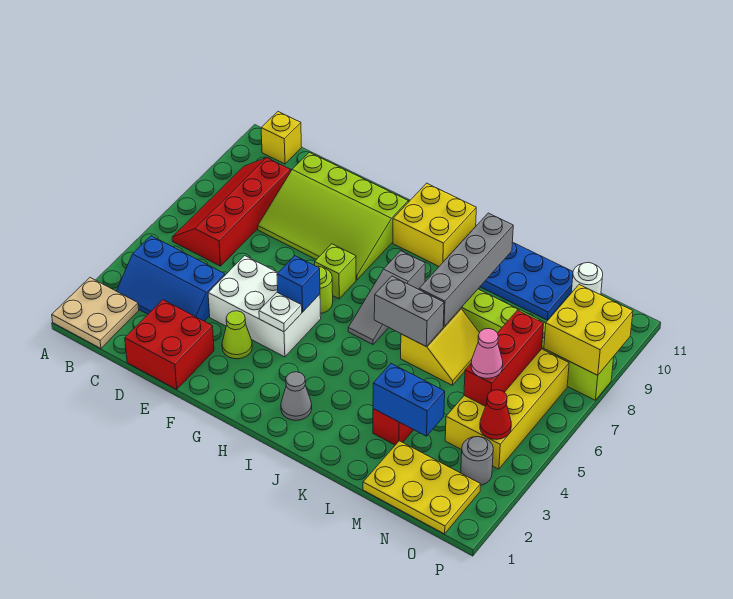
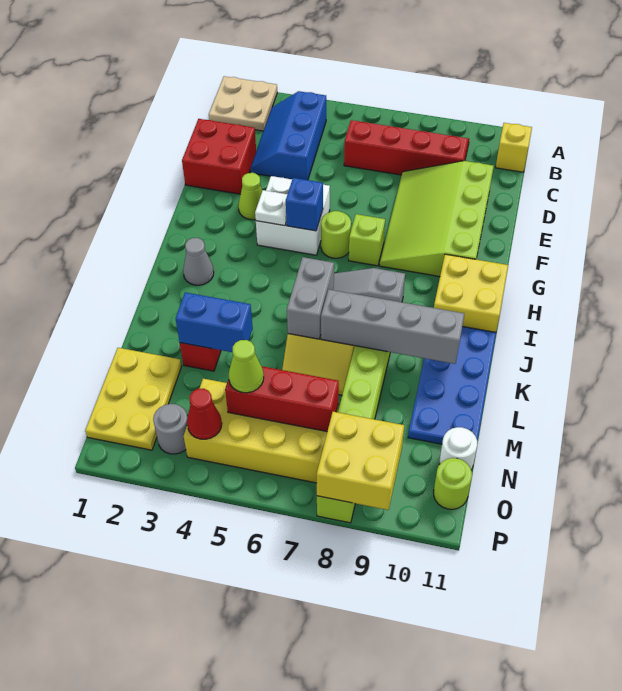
white brick E4:G5 level 1 -> white brick F4:G5 level 1
blue brick L3:M3 level 2 -> blue brick L3:L4 level 2
pink cone N5 level 3 -> lime cone N5 level 3
none -> lime round brick O11 level 1

